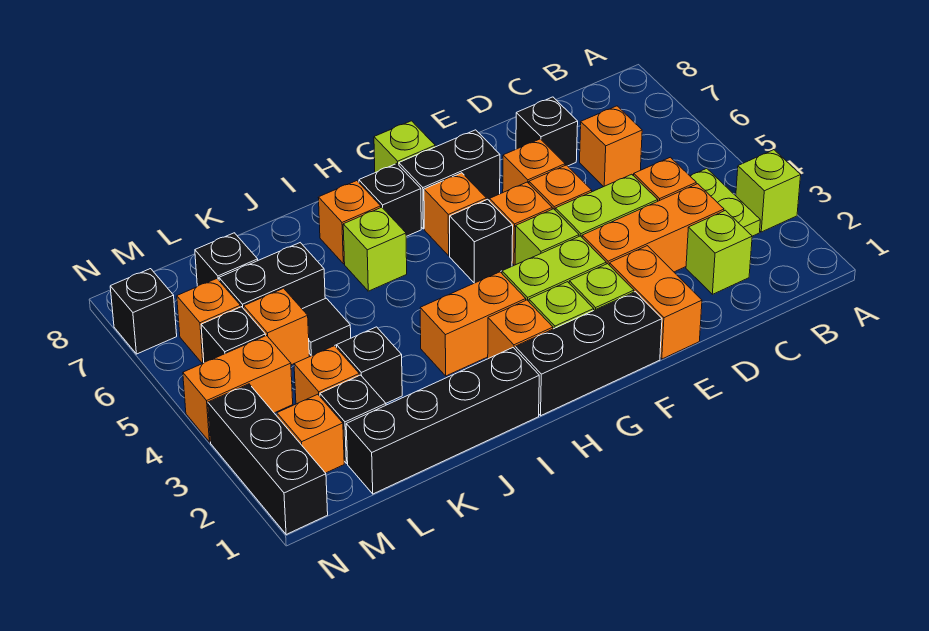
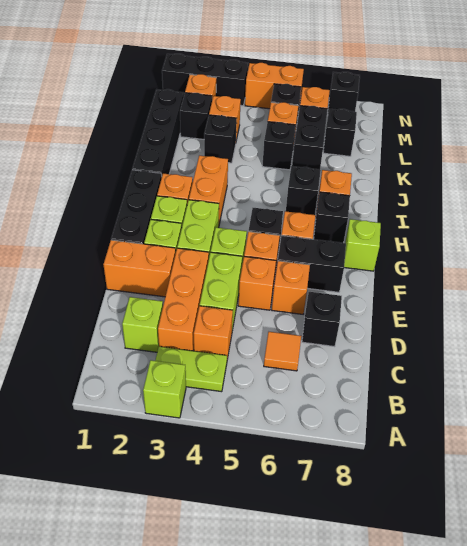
orange brick C6 level 1 -> orange tile C6 level 1
black brick F7:G7 level 1 -> black brick F6:F7 level 1
lime brick I6 level 1 -> black brick I6 level 1
black tile K5 level 1 -> black brick K5 level 1
orange brick M4:N4 level 1 -> orange brick N4:N5 level 1

